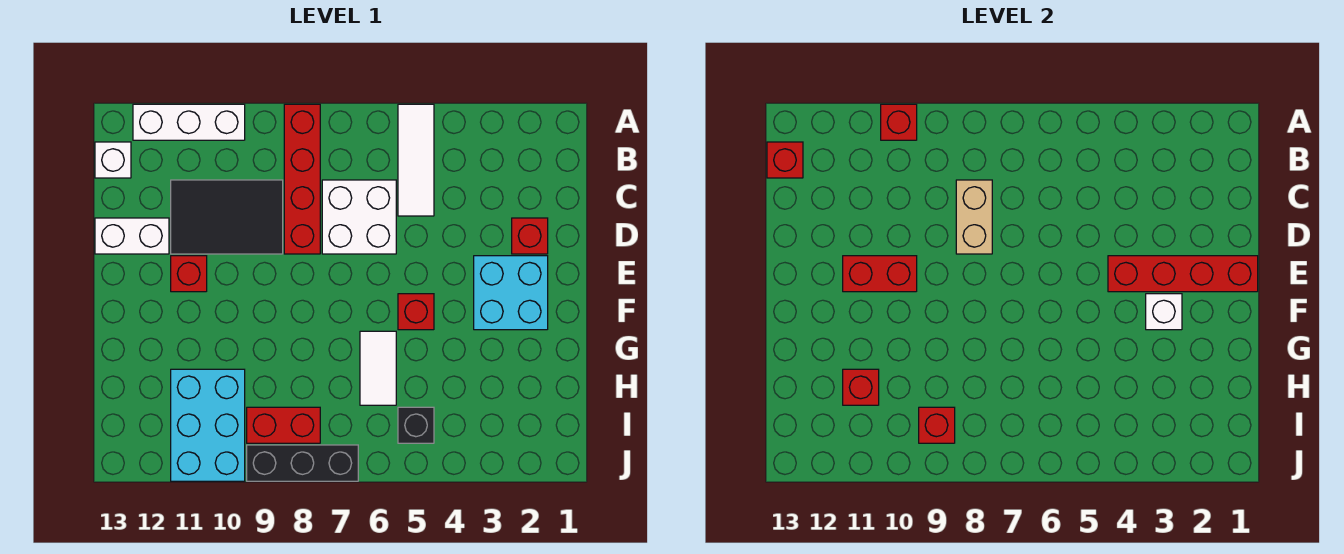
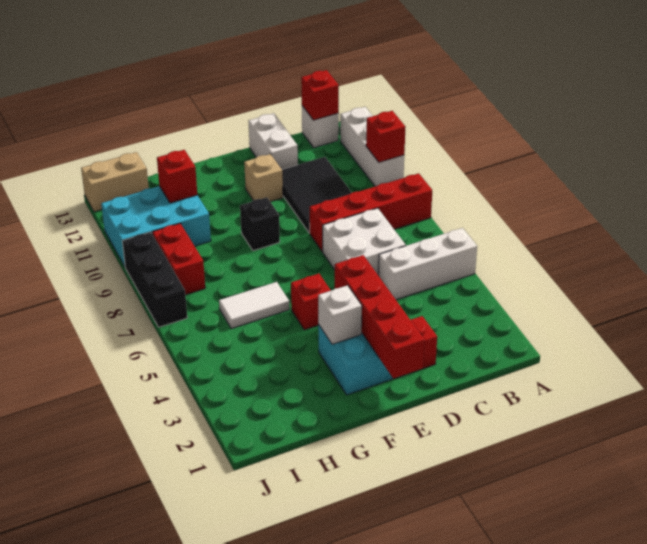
white tile A5:C5 level 1 -> white brick A5:C5 level 1
tan brick C8:D8 level 2 -> tan brick I13:J13 level 1
red brick E10:E11 level 2 -> none
red brick E11 level 1 -> tan brick E11 level 1
black brick I5 level 1 -> black brick F9 level 1
red brick I9 level 2 -> none

